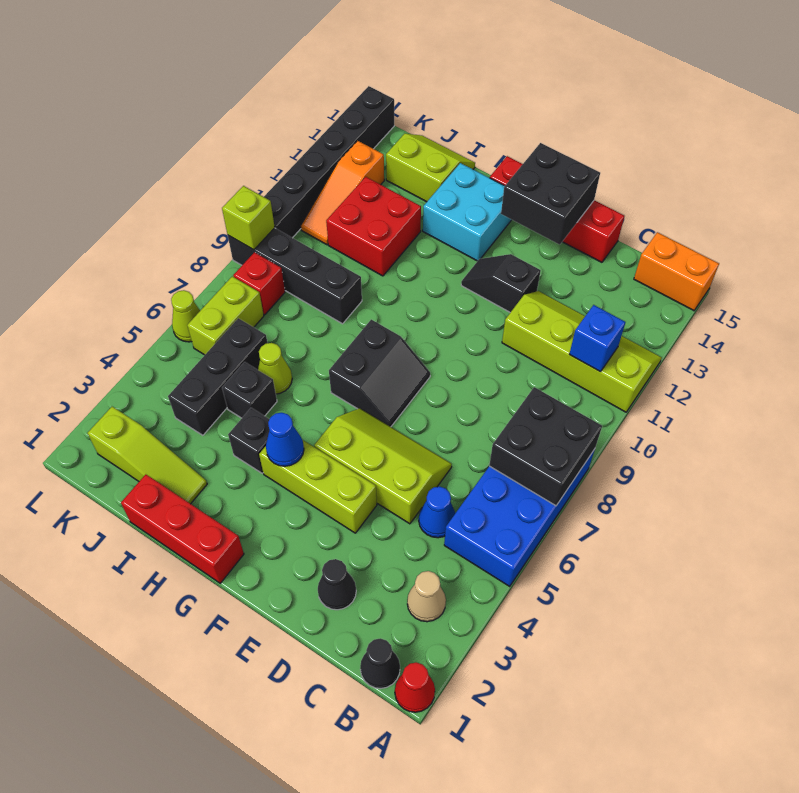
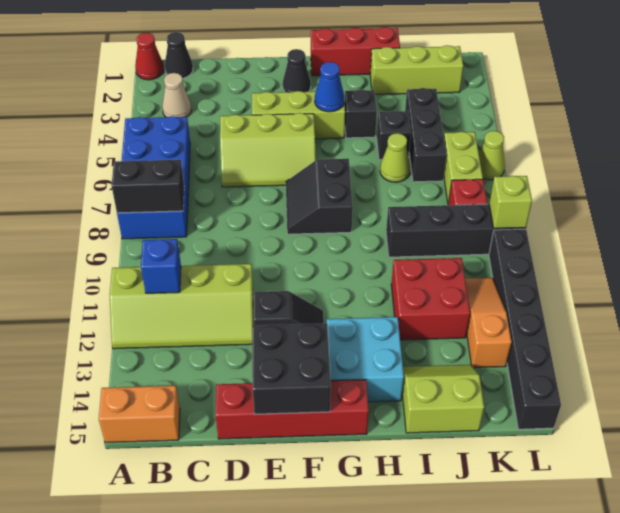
black brick A7:B8 level 2 -> black brick A8:B8 level 2
blue cone C5 level 1 -> none
black cone D2 level 1 -> black cone F2 level 1
lime slope I2:K2 level 1 top K -> lime brick I2:K2 level 1
lime slope I14:J15 level 1 top 14 -> lime slope I14:J15 level 1 top 15

